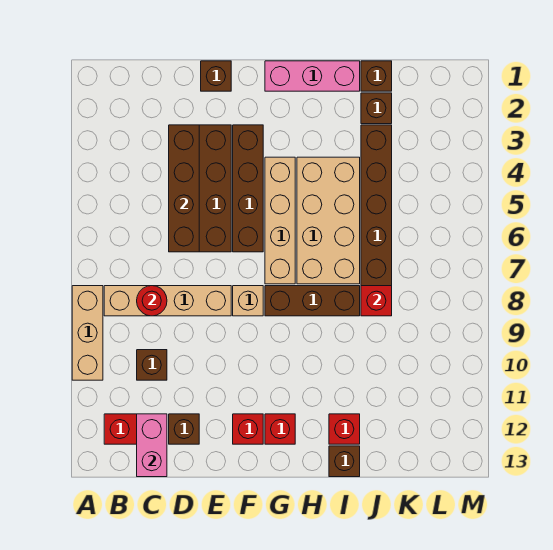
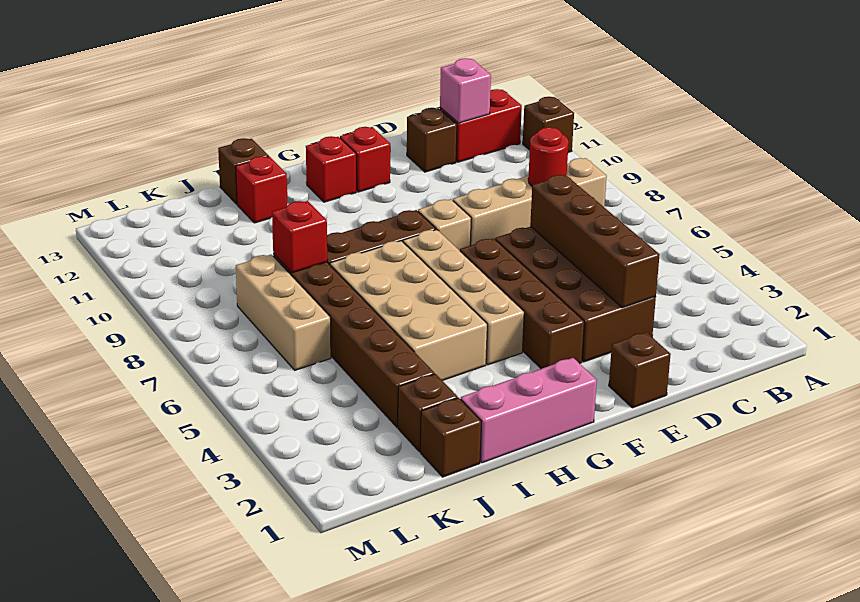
tan brick A8:A10 level 1 -> tan brick K6:K8 level 1
brown brick C10 level 1 -> brown brick A11 level 1
pink brick C12:C13 level 2 -> pink brick C12 level 2

